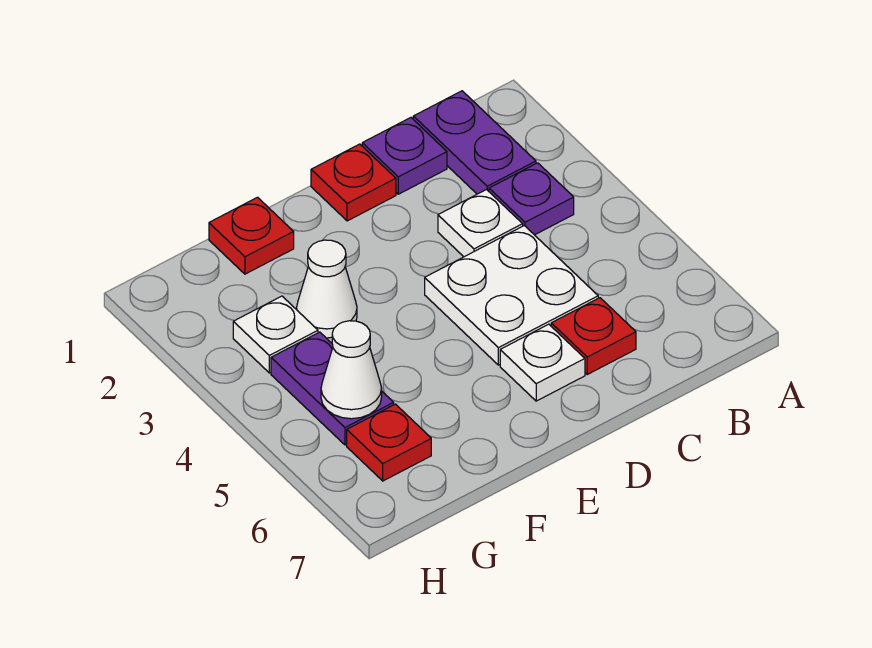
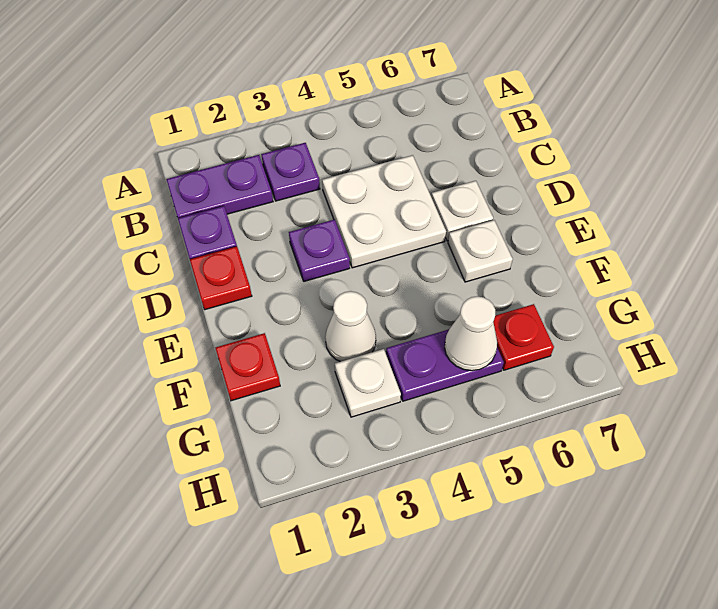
white plate C3 level 1 -> white plate E6 level 1
red plate C6 level 1 -> none
none -> purple plate D3 level 1

